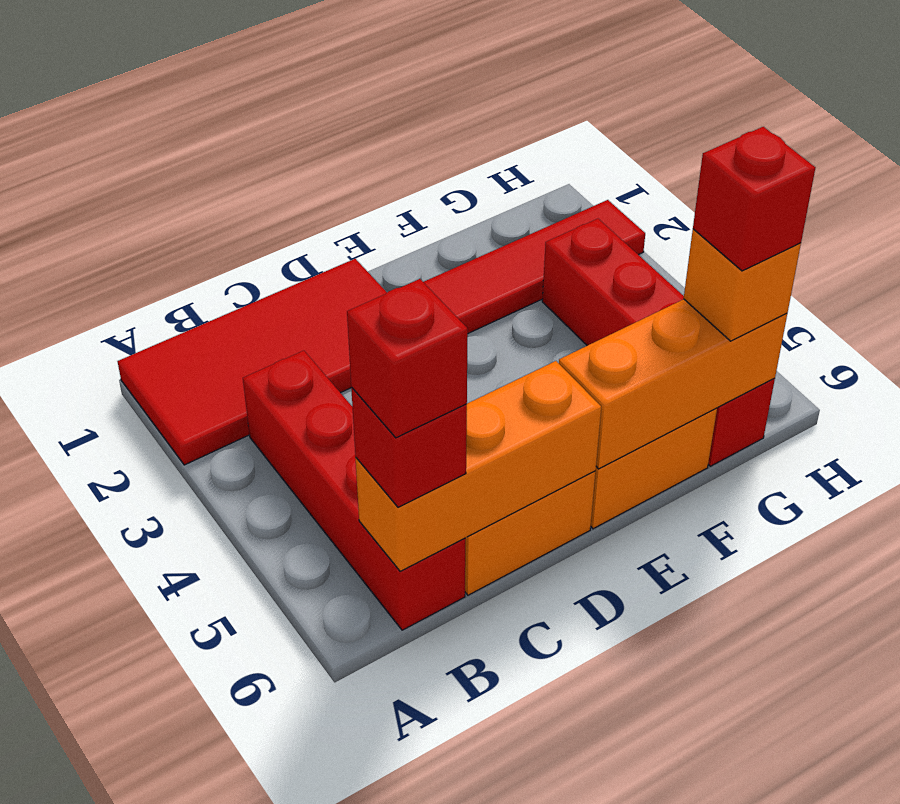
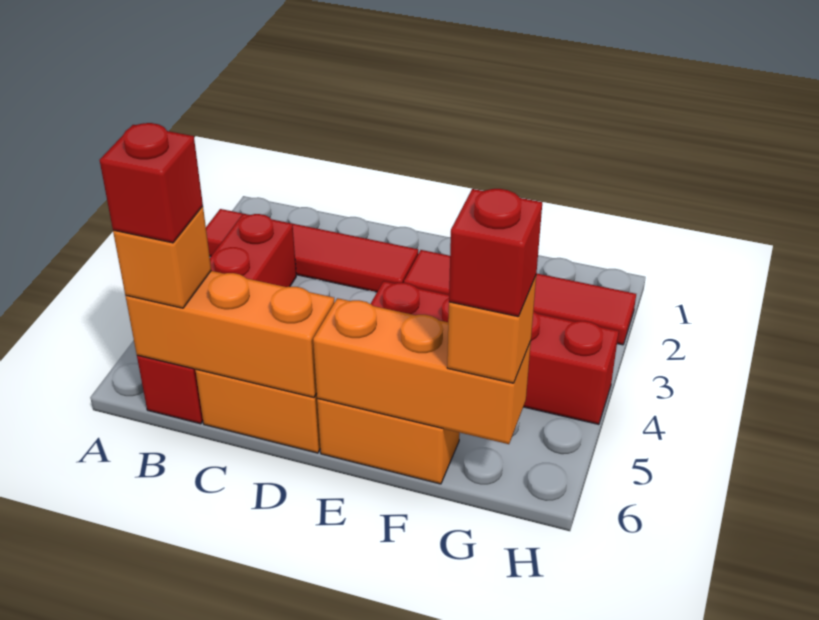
red tile A1:D2 level 1 -> red tile A2:D2 level 1
red brick B6 level 3 -> orange brick B6 level 3
red brick G3:G6 level 1 -> red brick E4:H4 level 1

